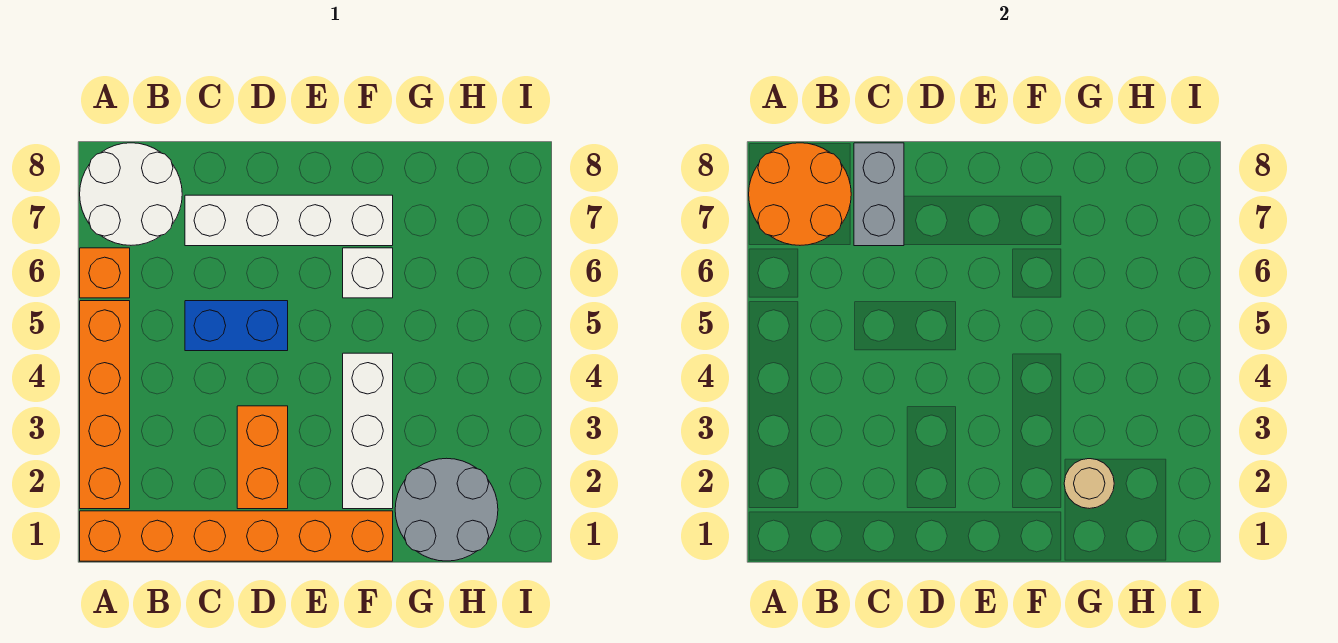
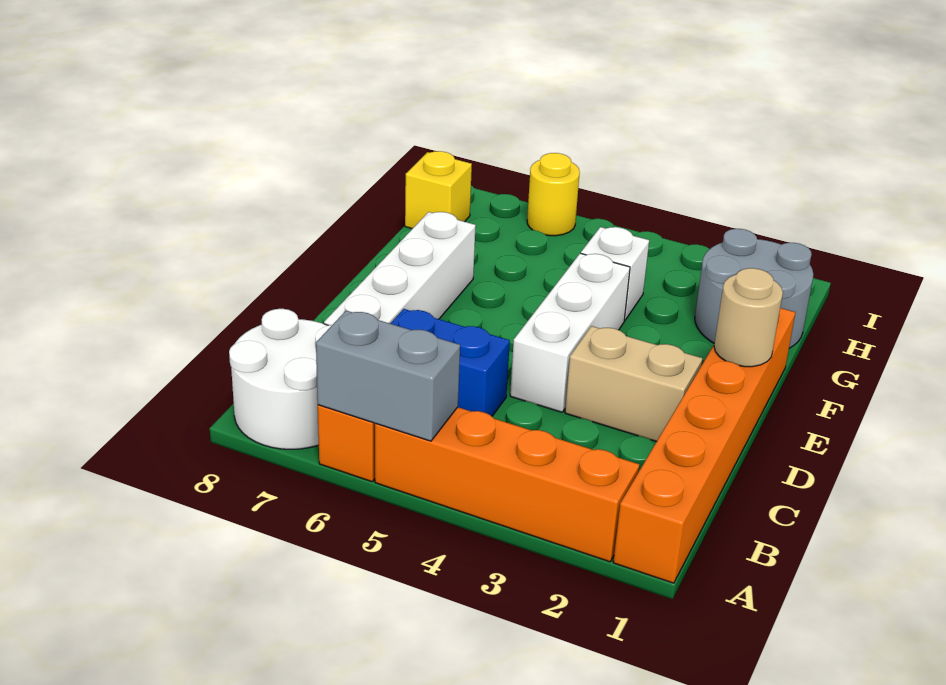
orange round brick A7:B8 level 2 -> none
blue brick C5:D5 level 1 -> blue brick C5:C6 level 1
grey brick C7:C8 level 2 -> grey brick A5:A6 level 2
orange brick D2:D3 level 1 -> tan brick D2:D3 level 1
white brick F2:F4 level 1 -> white brick D4:F4 level 1
white brick F6 level 1 -> white brick G4 level 1
tan round brick G2 level 2 -> tan round brick E1 level 2
none -> yellow brick H8 level 1
none -> yellow round brick I6 level 1

